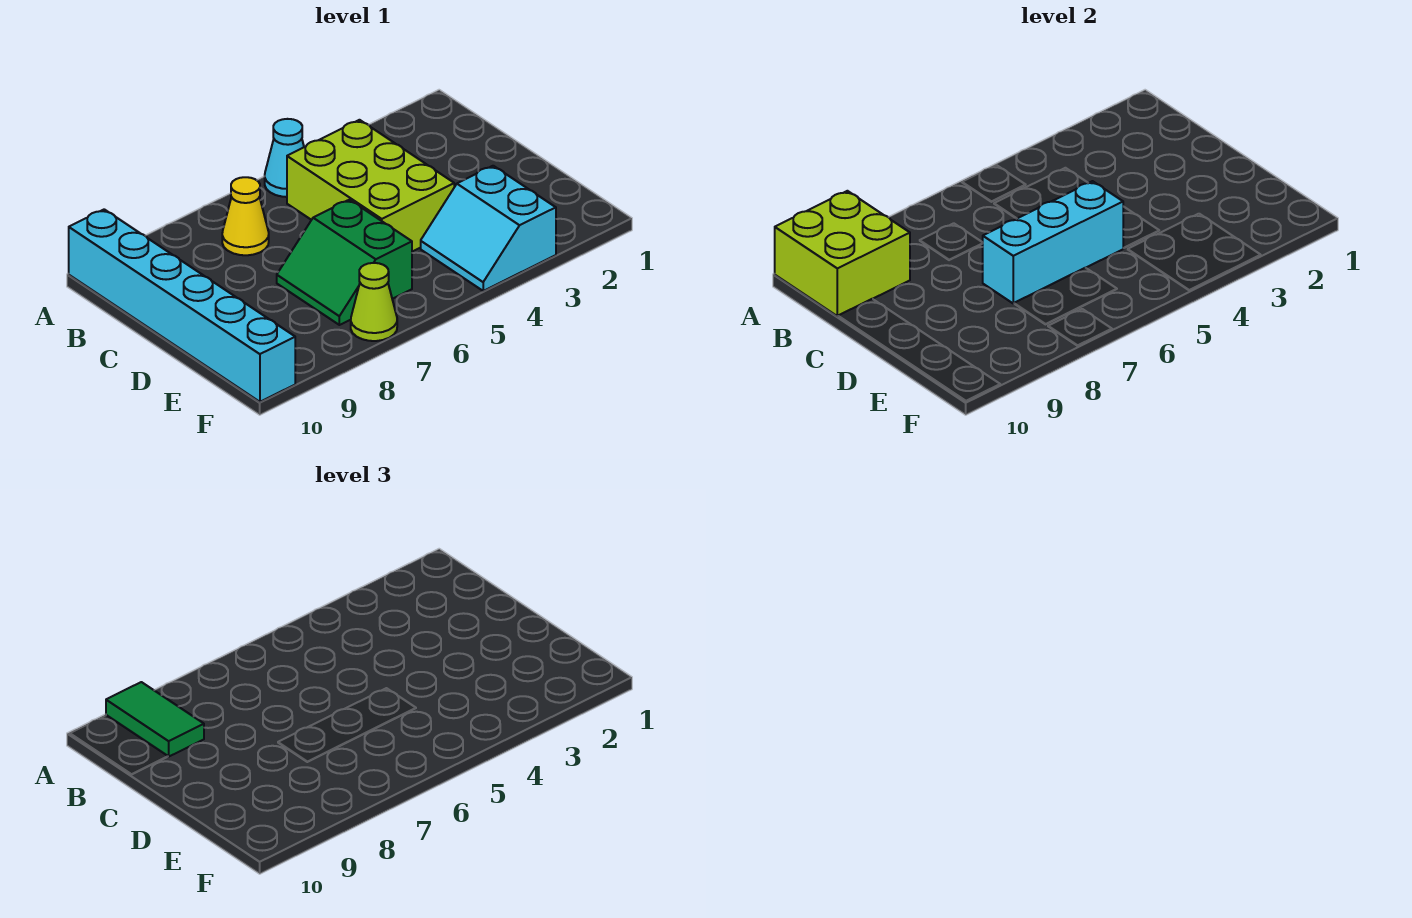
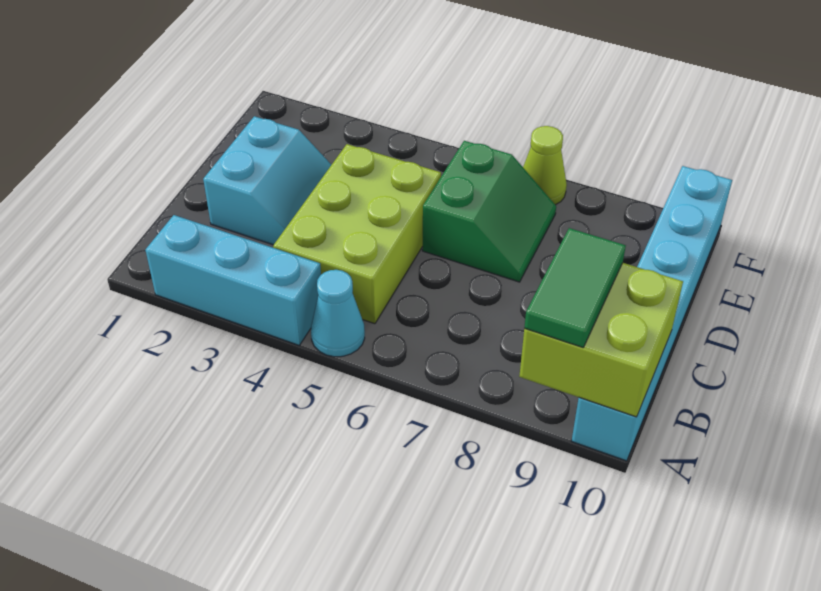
yellow cone B7 level 1 -> none
cyan brick D5:D7 level 2 -> cyan brick A2:A4 level 1
cyan slope E3:F4 level 1 top 3 -> cyan slope C2:D3 level 1 top 2

